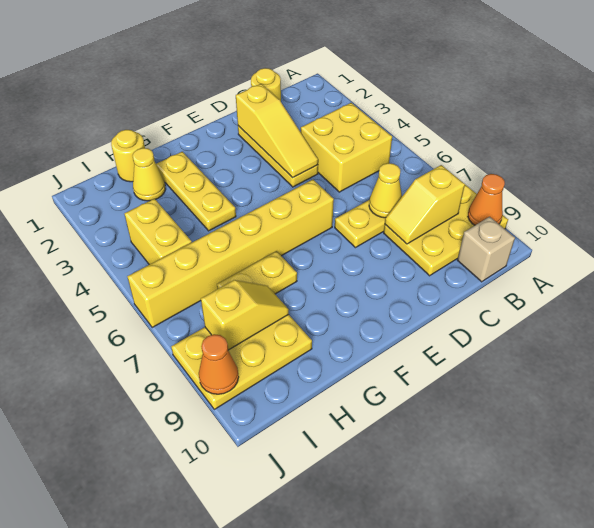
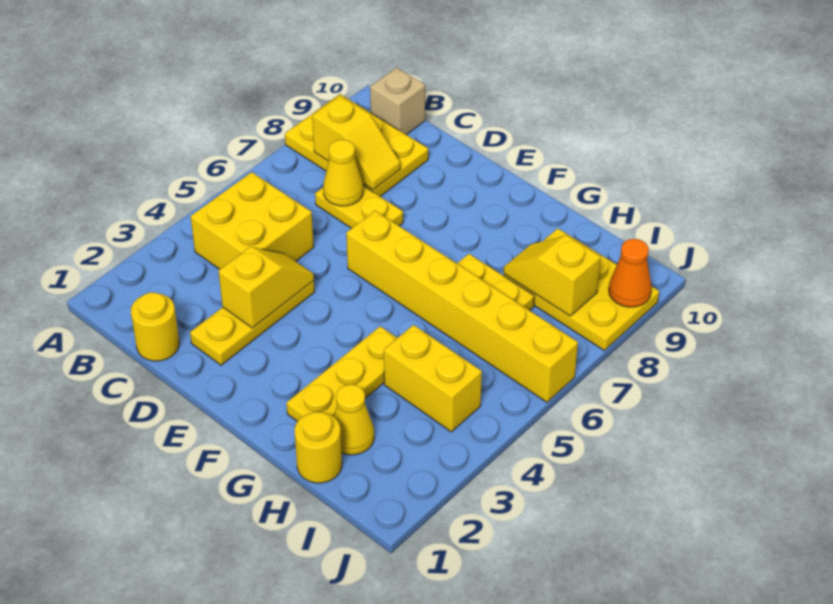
orange cone A9 level 2 -> none
yellow slope D2:D4 level 2 top 2 -> yellow slope D3:D4 level 2 top 3
yellow brick I4:I5 level 1 -> yellow brick H4:I4 level 1

